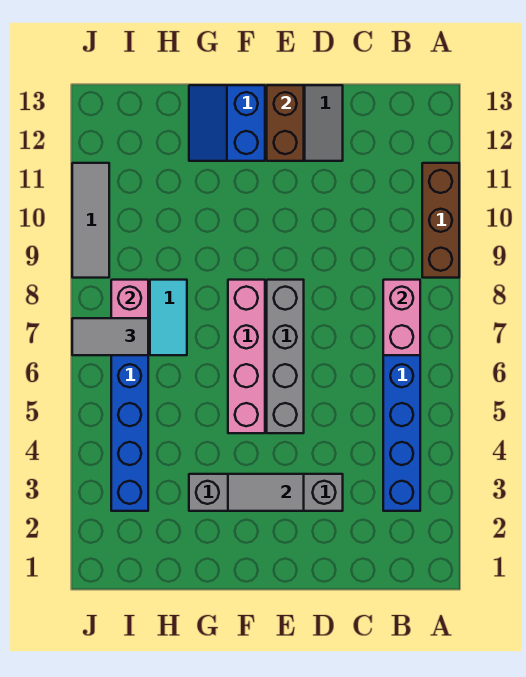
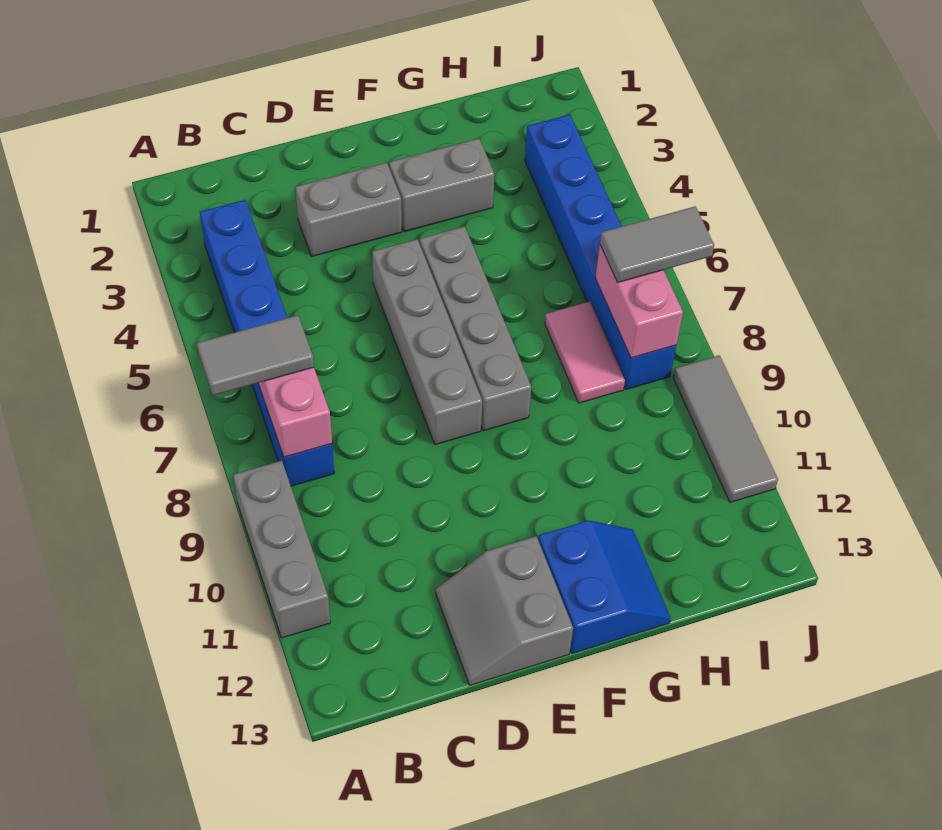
brown brick A9:A11 level 1 -> grey brick A9:A11 level 1
grey tile E3:F3 level 2 -> grey tile A7:B7 level 3
brown brick E12:E13 level 2 -> none
pink brick F5:F8 level 1 -> grey brick F5:F8 level 1
cyan tile H7:H8 level 1 -> pink tile H7:H8 level 1

